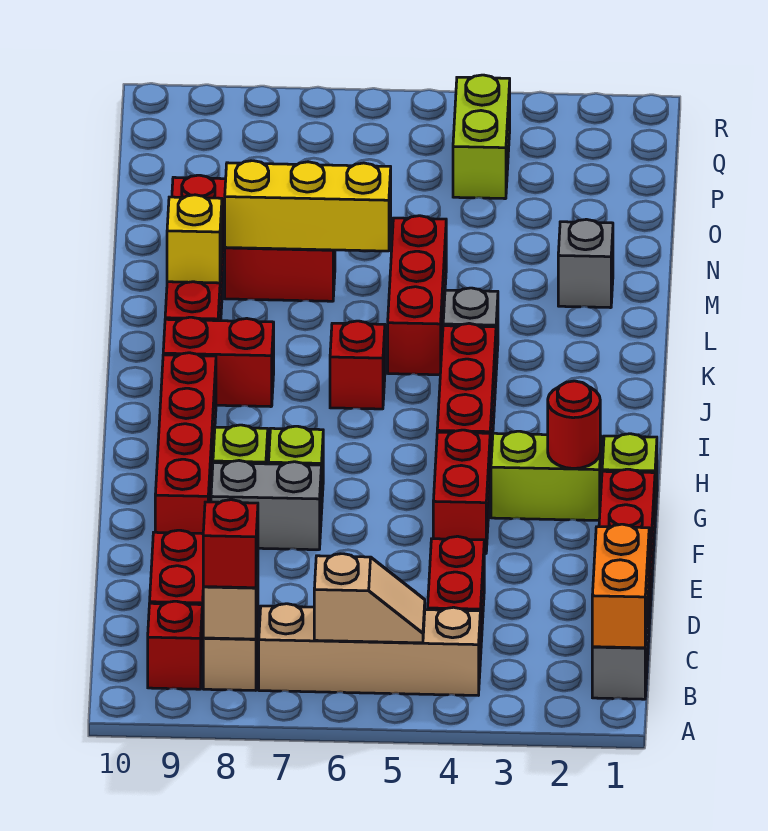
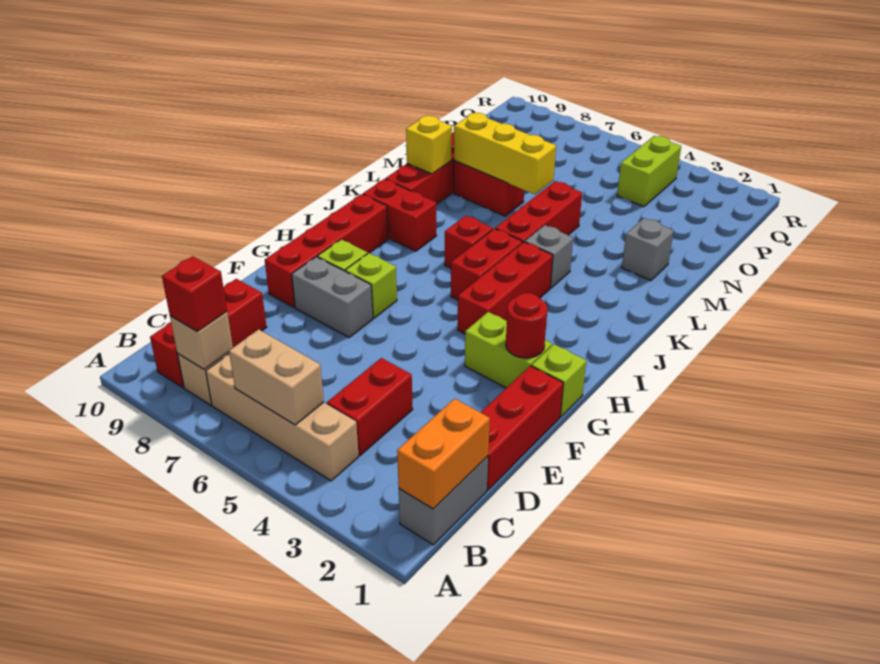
tan slope B5:B6 level 2 top 6 -> tan brick B5:B6 level 2
red brick F4:G4 level 1 -> red brick I5:J5 level 1

